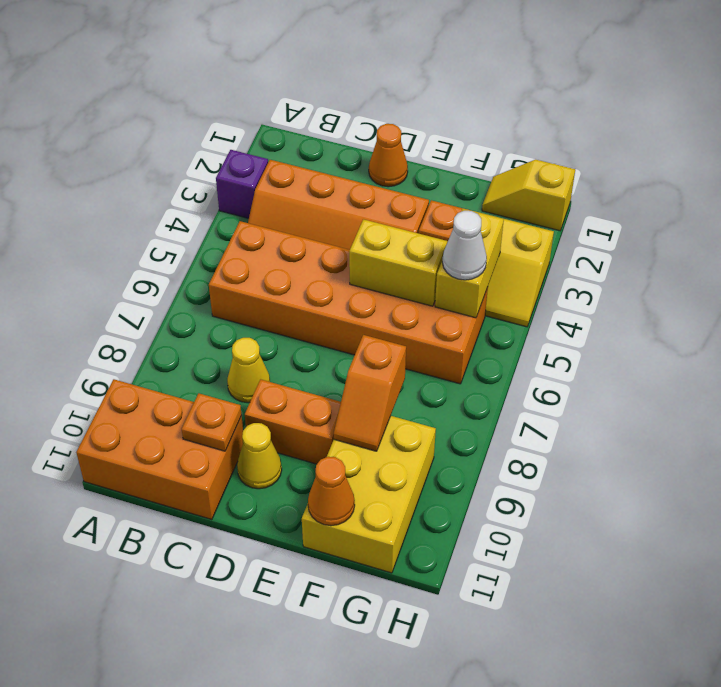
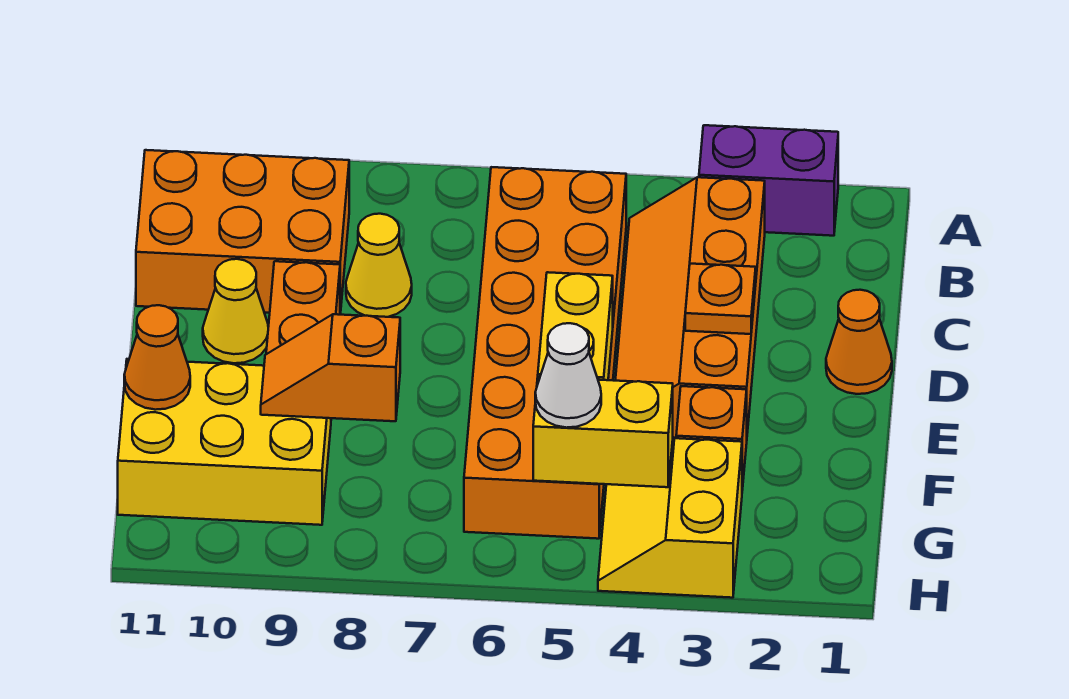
purple brick A3 level 1 -> purple brick A2:A3 level 1
orange brick A10:C11 level 1 -> orange brick B9:C11 level 1
orange plate C10 level 2 -> orange plate D3 level 2
yellow slope G1:H1 level 1 top H -> none

